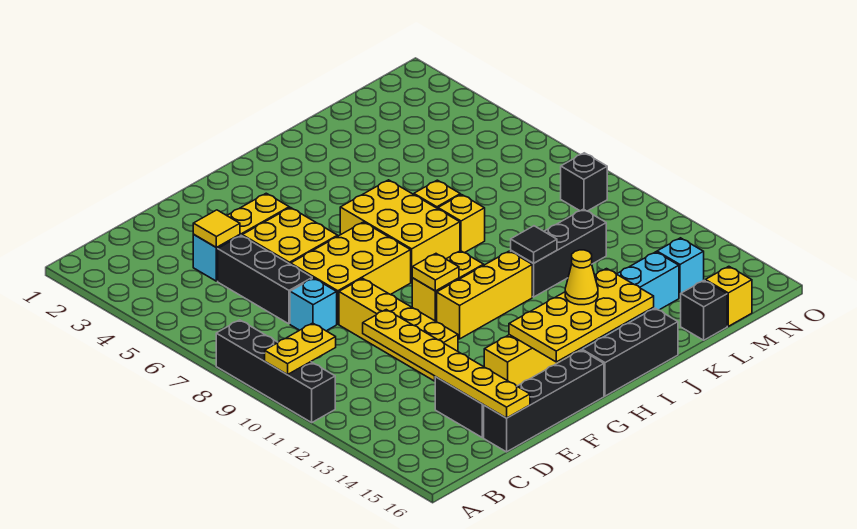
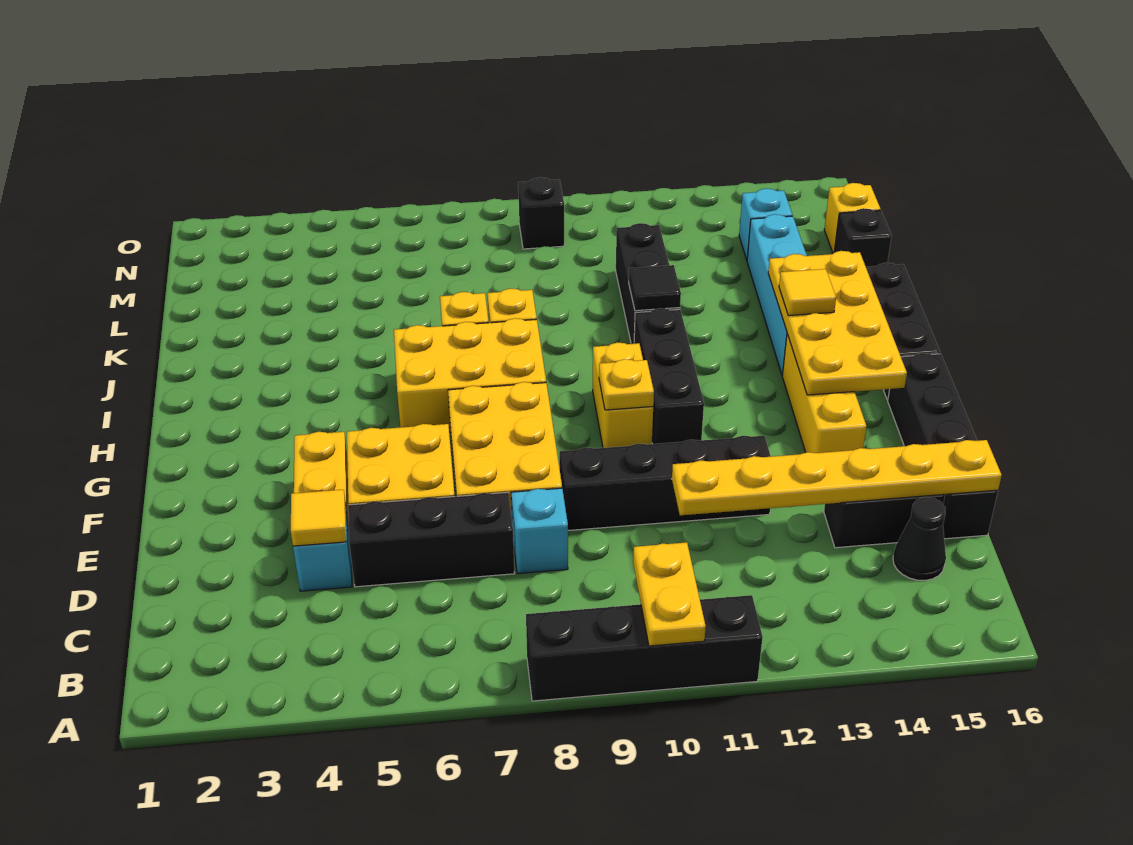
none -> black cone C15 level 1
yellow brick E9:E12 level 1 -> black brick E9:E12 level 1
yellow brick G11:I11 level 1 -> black brick G11:I11 level 1
yellow cone I14 level 3 -> yellow tile I14 level 3

